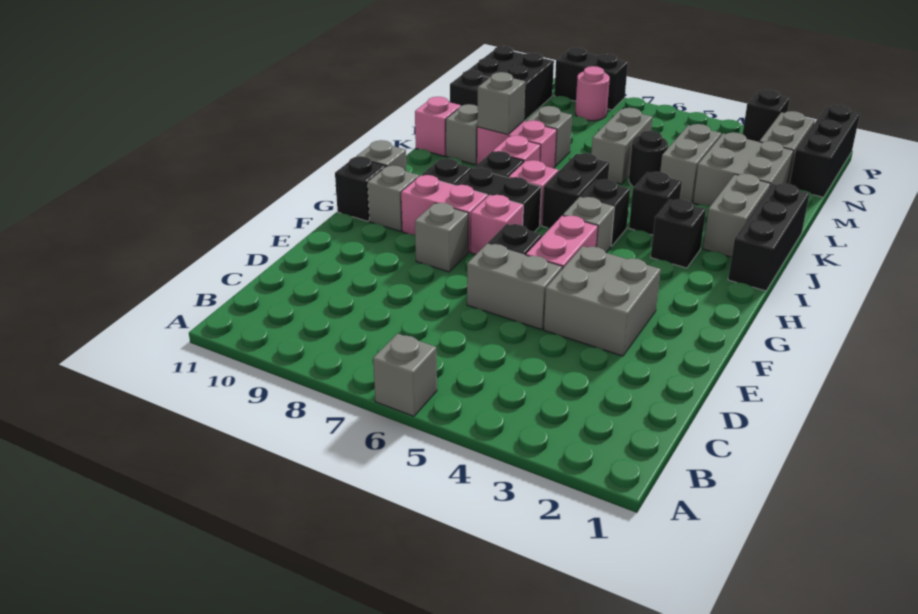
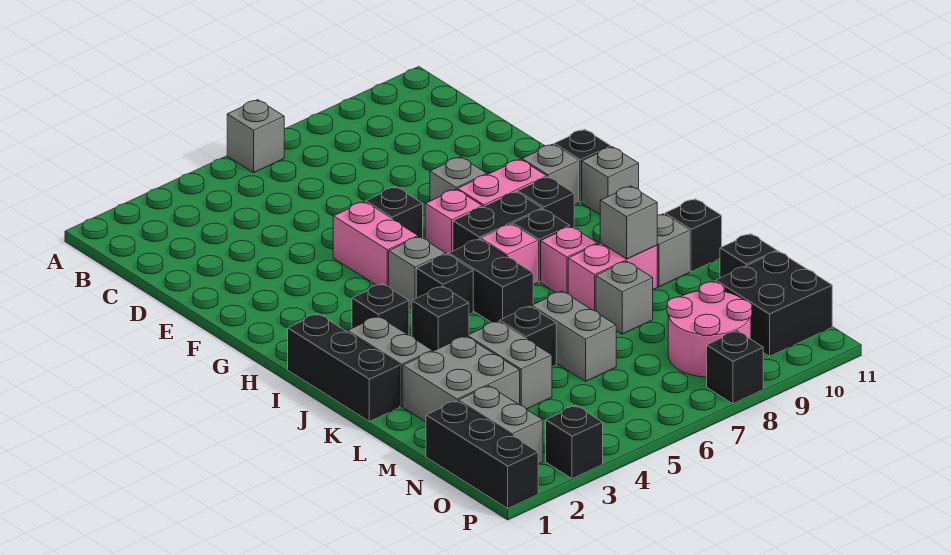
grey brick E3:F4 level 1 -> none
grey brick E5:E6 level 1 -> none
pink brick K11 level 1 -> black brick K11 level 1
black round brick L5 level 1 -> black brick L5 level 1
pink round brick O8 level 1 -> pink round brick N8:O9 level 1
black brick P8:P9 level 1 -> black brick P8 level 1

